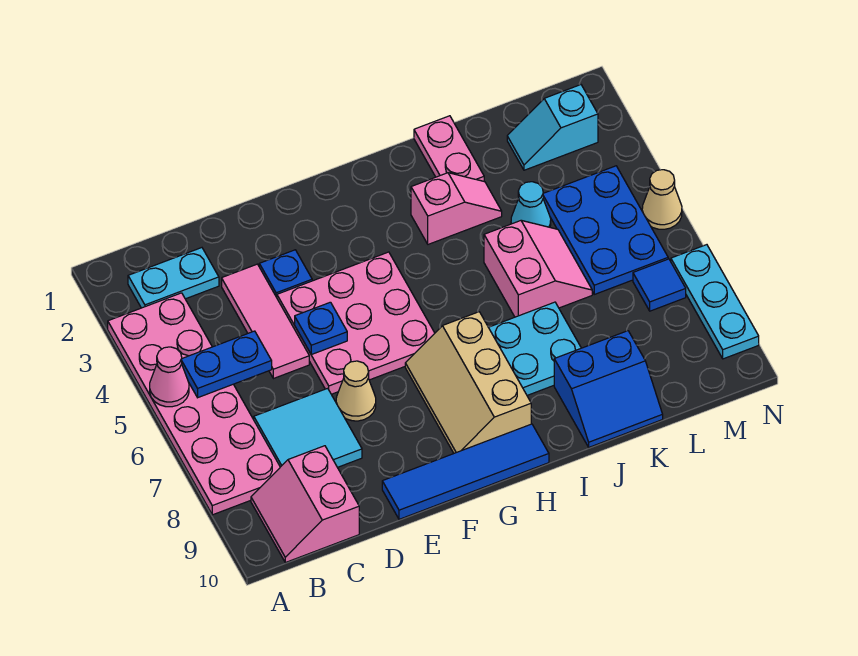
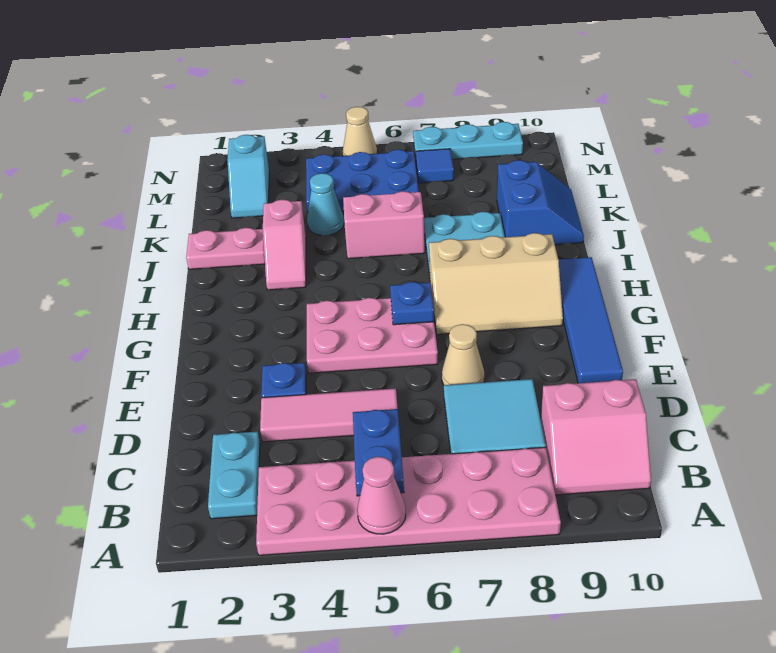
pink plate E4:G6 level 1 -> pink plate F4:G6 level 1
blue plate E5 level 2 -> blue plate G6 level 2
pink slope I3:J3 level 1 top I -> pink slope I3:J3 level 1 top J

